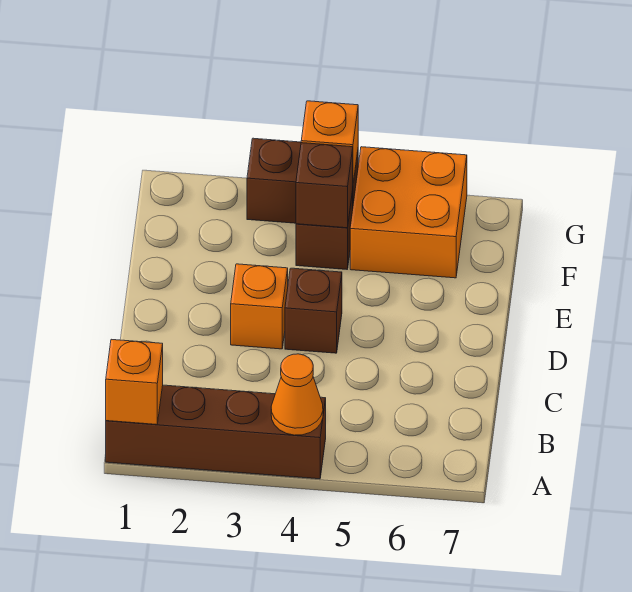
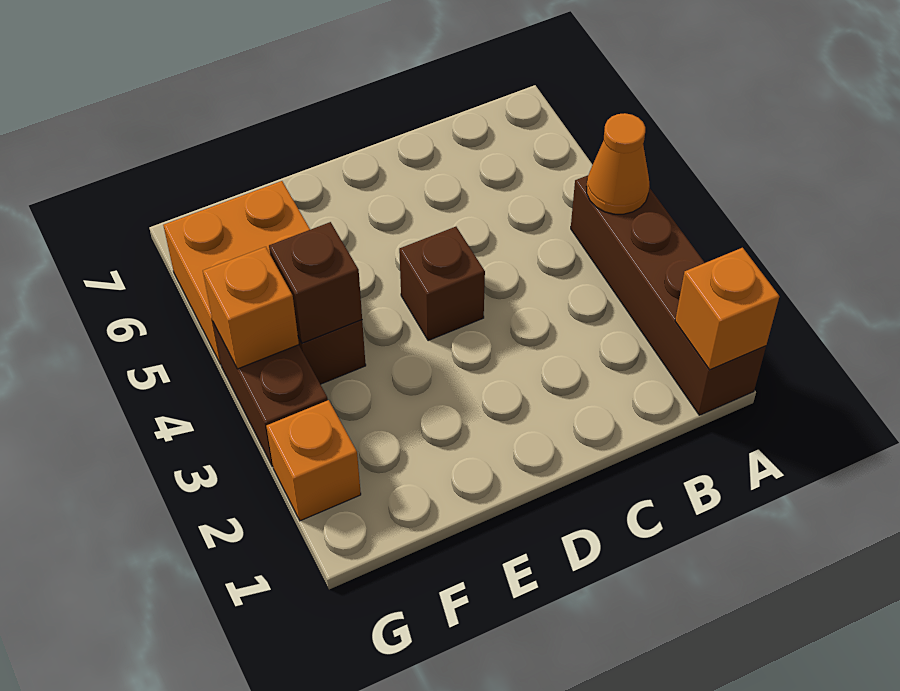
orange brick D3 level 1 -> orange brick G2 level 1

